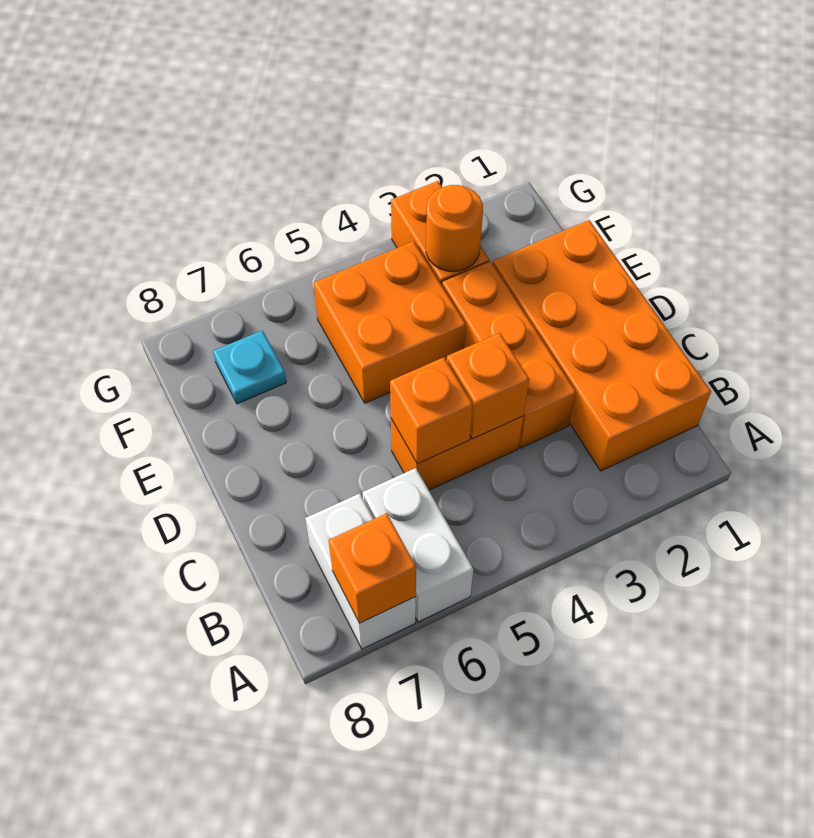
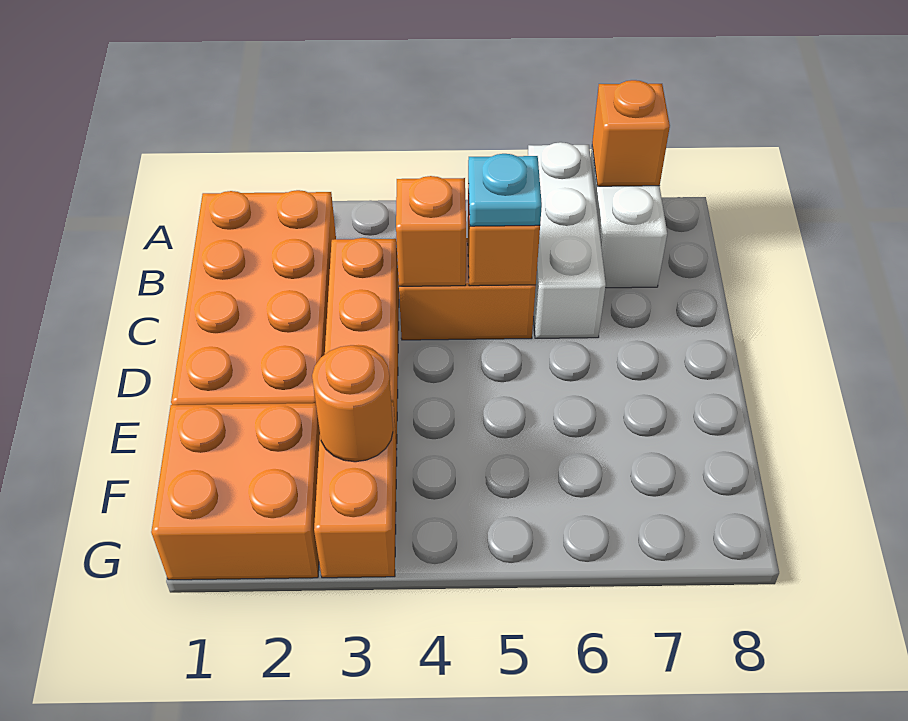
white brick A6:B6 level 1 -> white brick A6:C6 level 1
orange brick E4:F5 level 1 -> orange brick F1:G2 level 1
cyan plate F7 level 1 -> cyan plate C5 level 3

